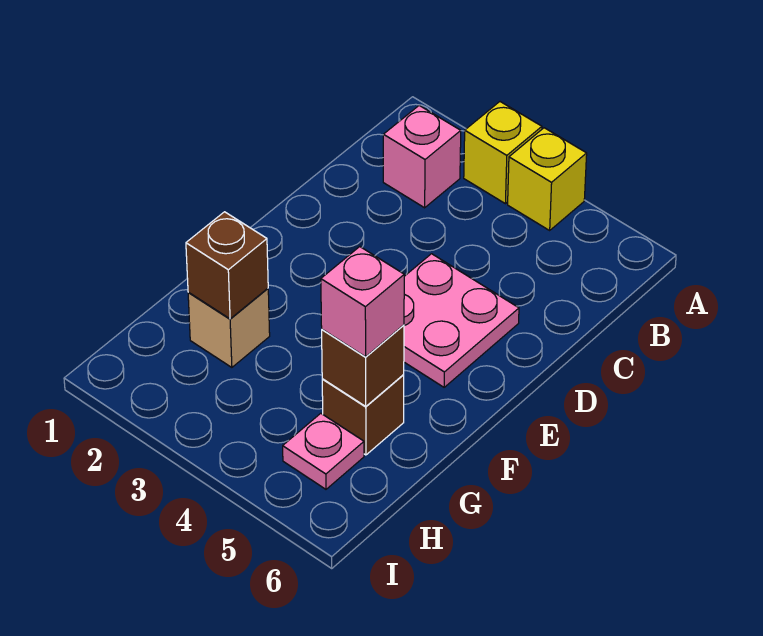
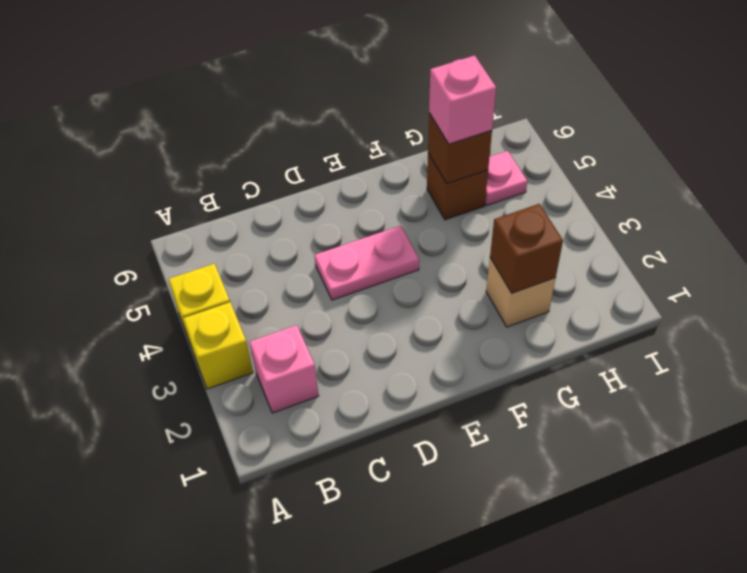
pink plate D4:E5 level 1 -> pink plate D4:E4 level 1

